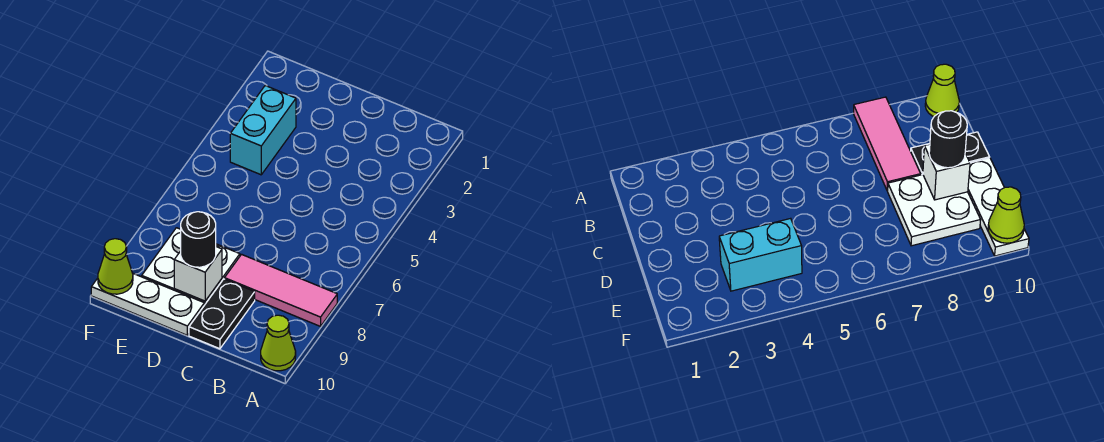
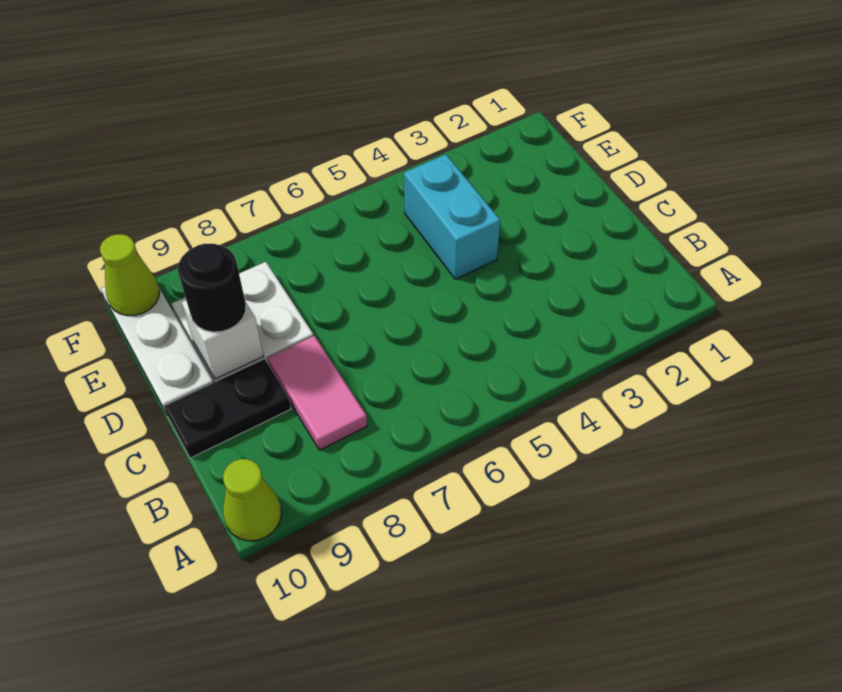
pink tile A8:C8 level 1 -> pink tile B8:C8 level 1
cyan brick E3:E4 level 1 -> cyan brick D4:E4 level 1

